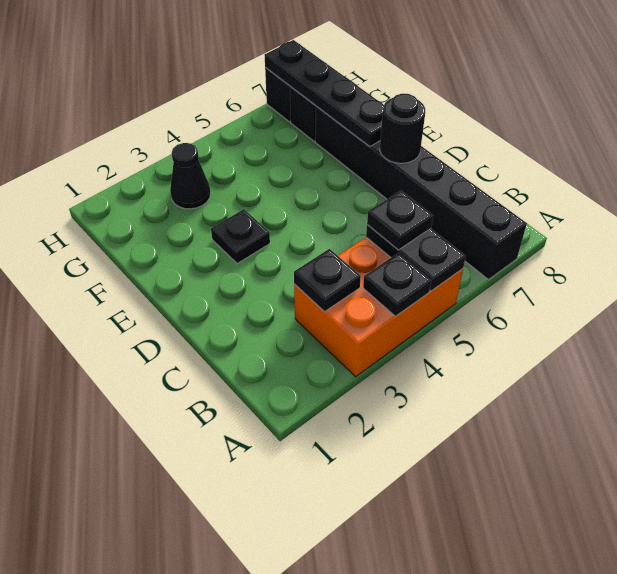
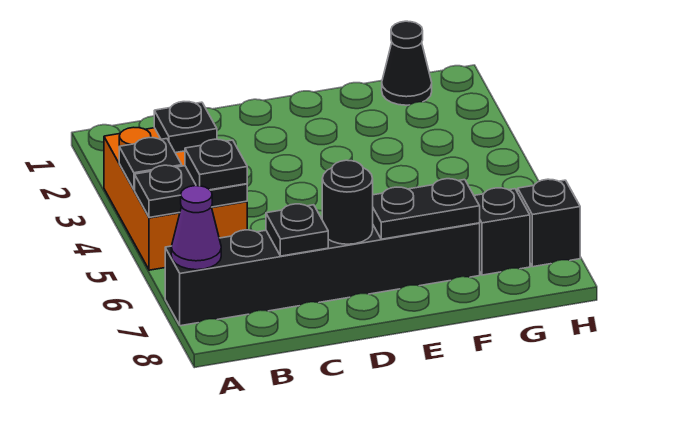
none -> purple cone A7 level 2
black plate E3 level 1 -> black plate C7 level 2
black plate E7:H7 level 2 -> black plate E7:F7 level 2
black cone G3 level 1 -> black cone G1 level 1

